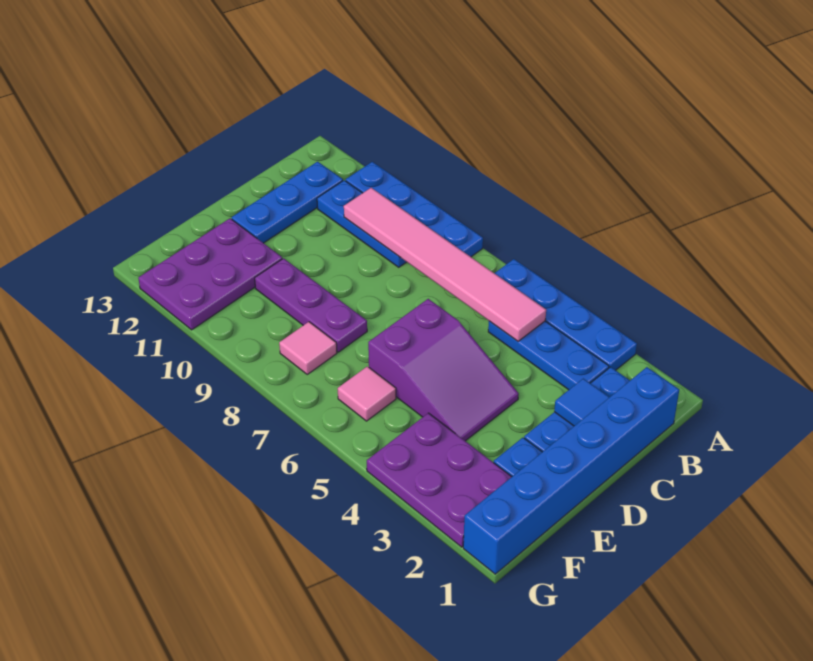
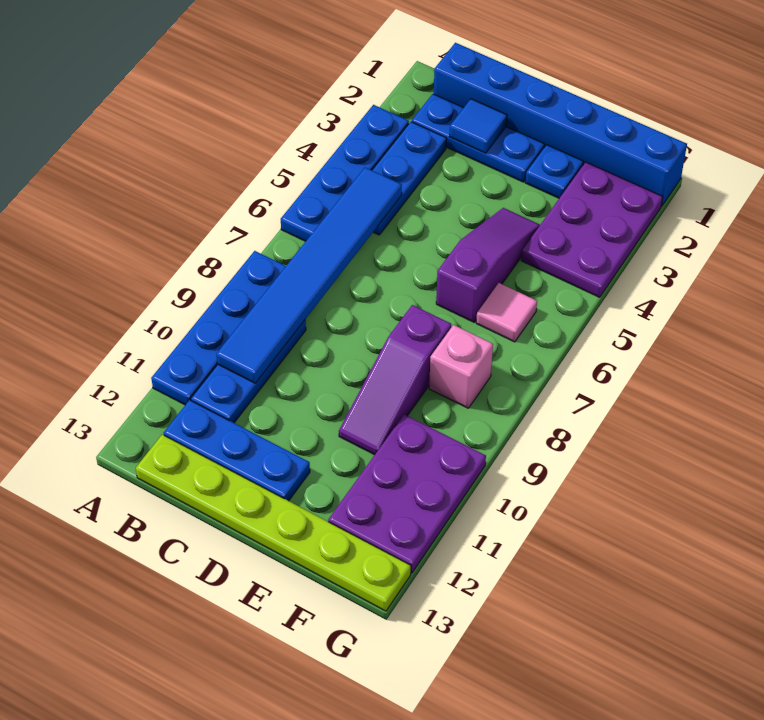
pink tile B5:B10 level 2 -> blue tile B5:B10 level 2
none -> lime plate B13:G13 level 1
purple slope D4:E6 level 1 top 6 -> purple slope E4:E6 level 1 top 6
purple plate E8:E10 level 1 -> purple slope E8:E10 level 1 top 8
purple plate E11:G12 level 1 -> purple plate F10:G12 level 1
pink tile F8 level 1 -> pink brick F8 level 1

